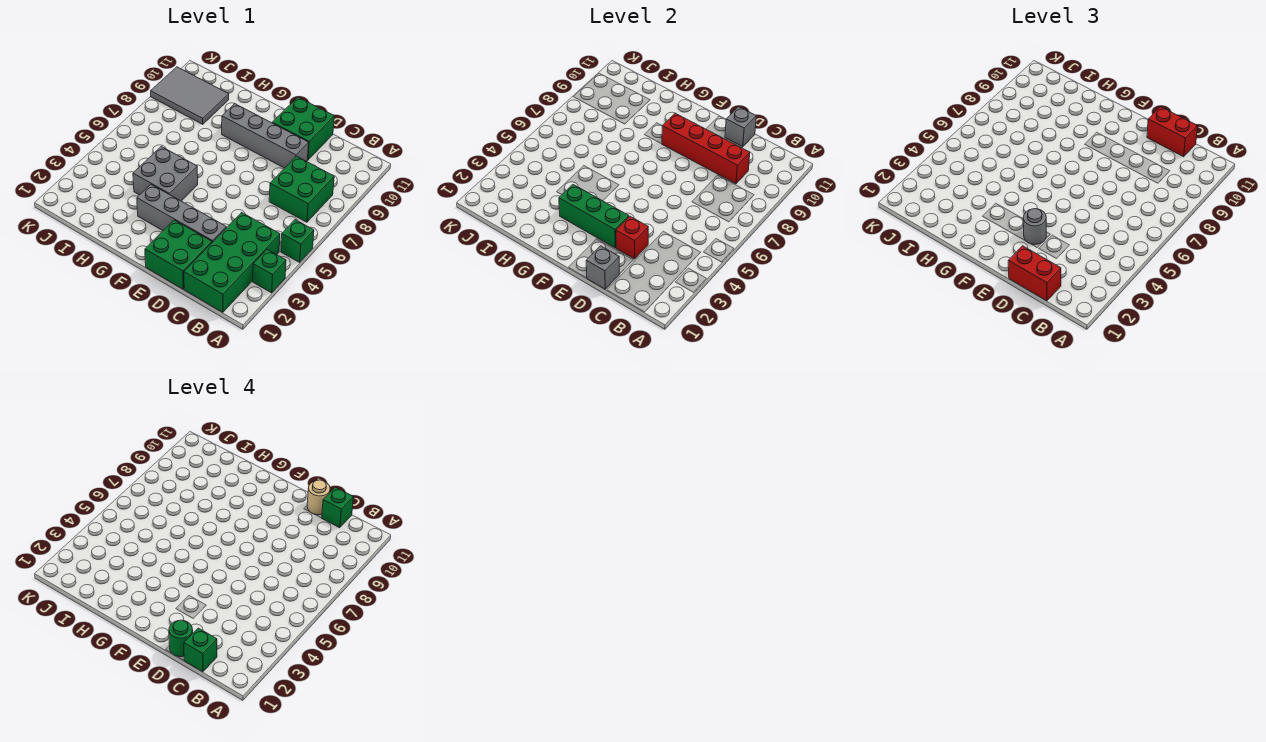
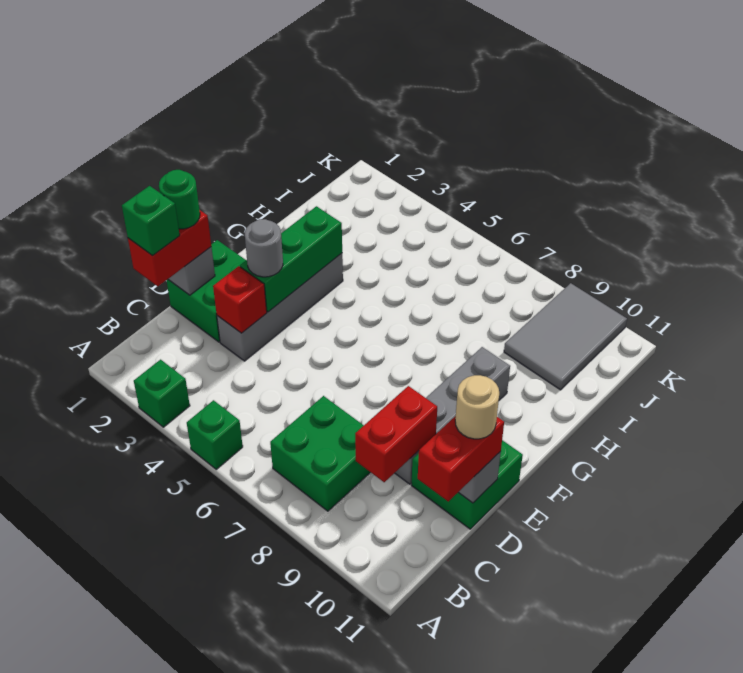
green brick B1:C4 level 1 -> none
red brick C9:F9 level 2 -> red brick C9:D9 level 2
green brick C11 level 4 -> none
grey brick G4:H5 level 1 -> none

